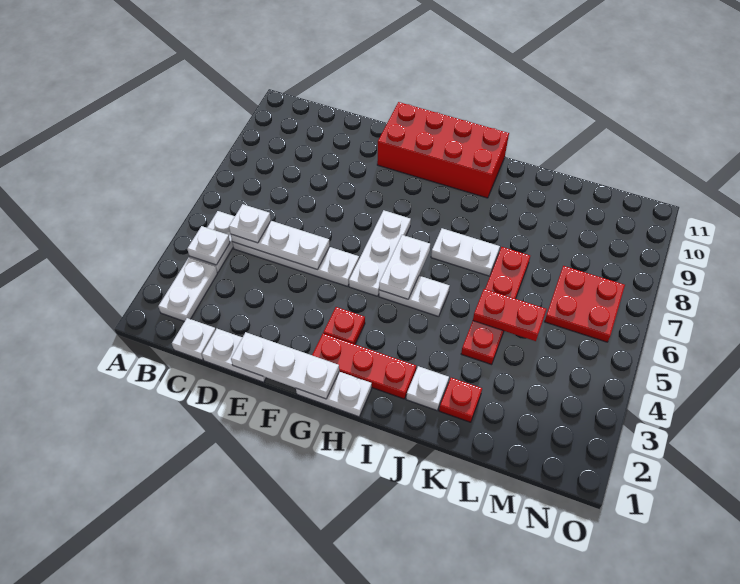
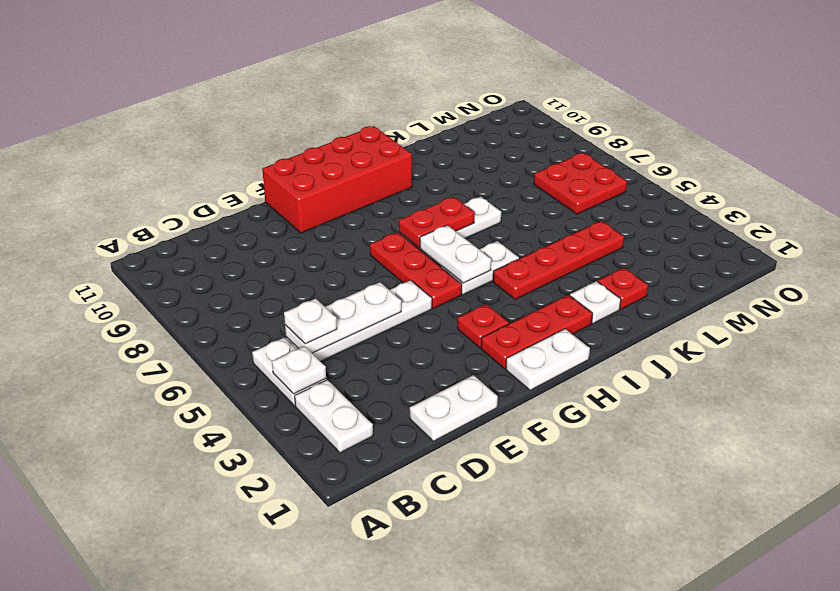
white plate C1 level 1 -> none
white plate E1:G1 level 2 -> none
white plate G5:G7 level 1 -> red plate G5:G7 level 1
red plate K4:K7 level 1 -> red plate I4:L4 level 1
red plate K5:L5 level 2 -> red plate H7:I7 level 2

